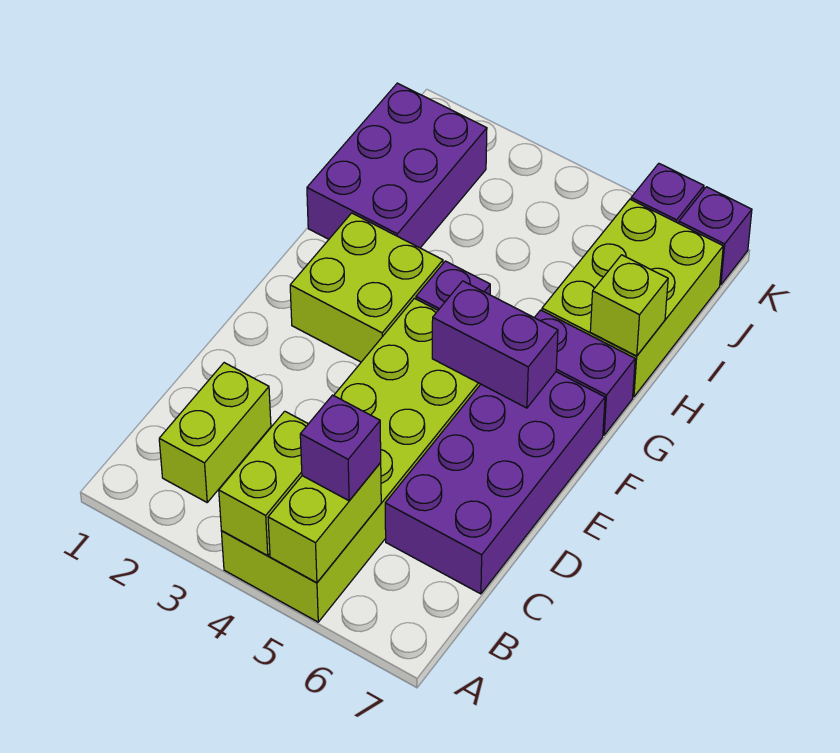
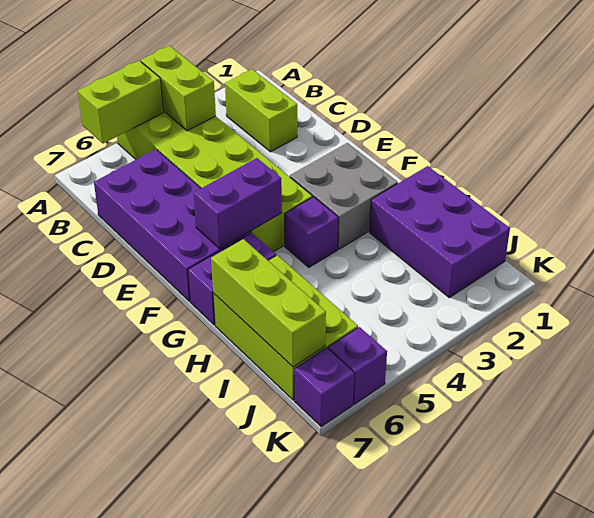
lime brick A5:B5 level 2 -> lime brick A5:A6 level 2
purple brick B5 level 3 -> none
lime brick F2:G3 level 1 -> grey brick F2:G3 level 1
lime brick H7 level 2 -> lime brick H7:J7 level 2

